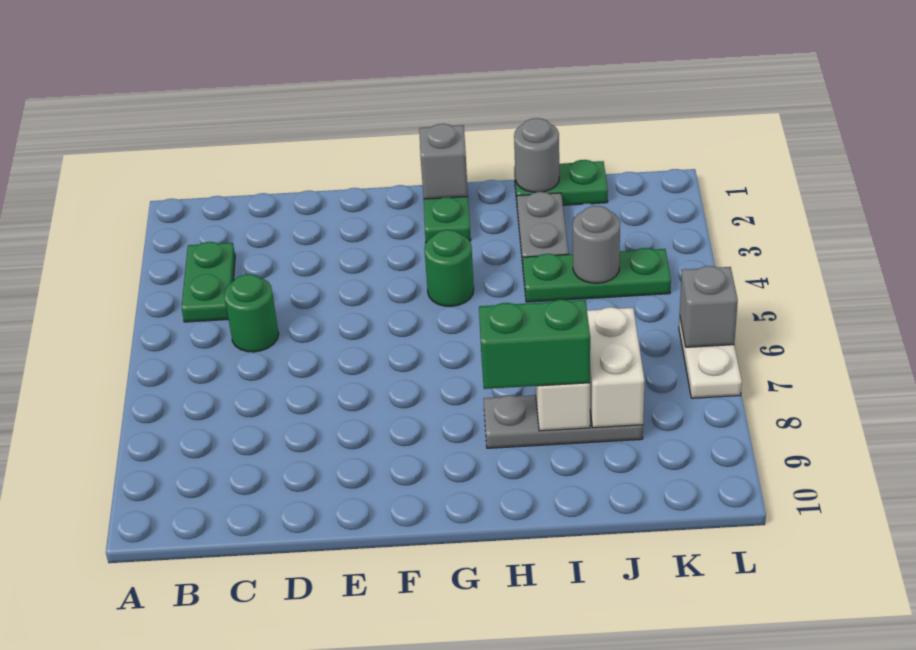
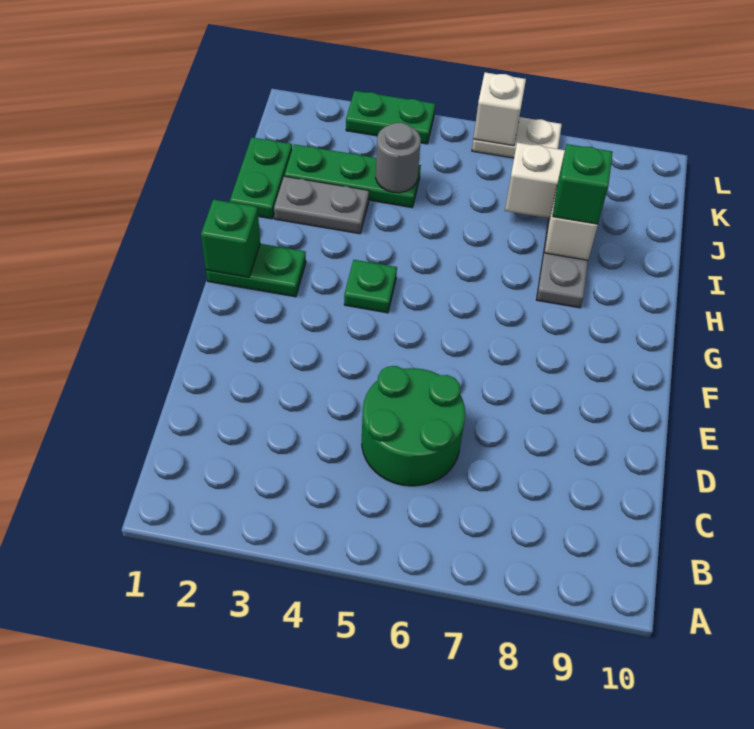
green plate B3:B4 level 1 -> green plate L3:L4 level 1
green round brick C5 level 1 -> green round brick C5:D6 level 1
grey brick G1 level 2 -> green brick G1 level 2
green round brick G4 level 1 -> green plate G4 level 1
green brick H8:I8 level 3 -> green brick I8 level 3
grey round brick I1 level 2 -> none
green plate I4:K4 level 1 -> green plate J2:J4 level 1
grey brick L6 level 2 -> white brick L6 level 2

